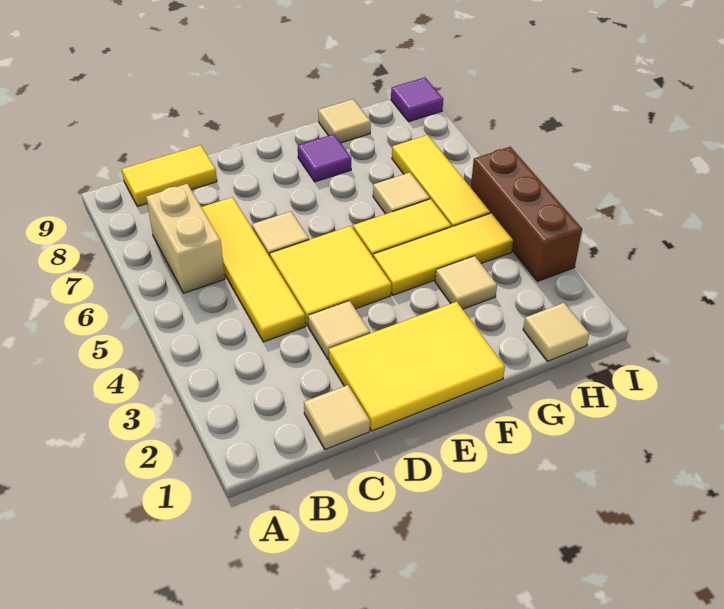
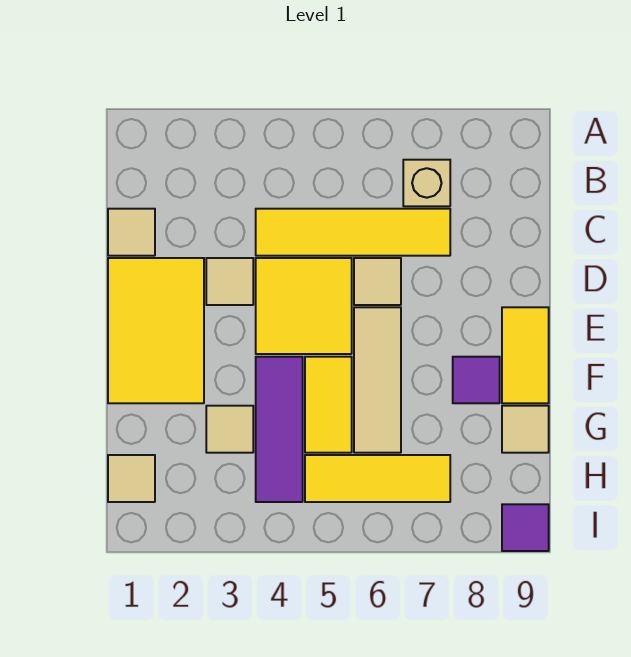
tan brick B6:B7 level 1 -> tan brick B7 level 1
yellow tile B9:C9 level 1 -> yellow tile E9:F9 level 1
yellow tile F4:H4 level 1 -> purple tile F4:H4 level 1
tan tile G6 level 1 -> tan tile E6:G6 level 1
brown brick I3:I5 level 1 -> none

